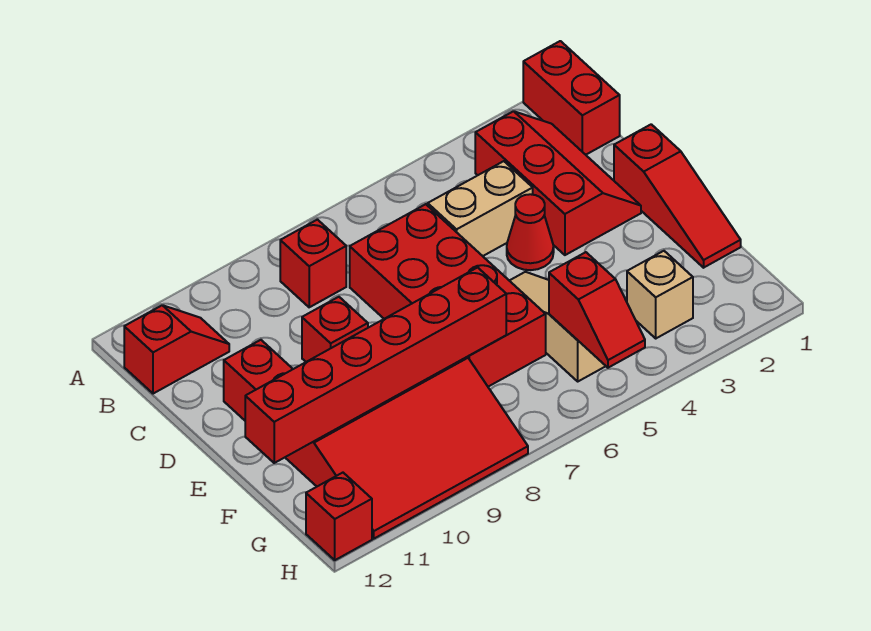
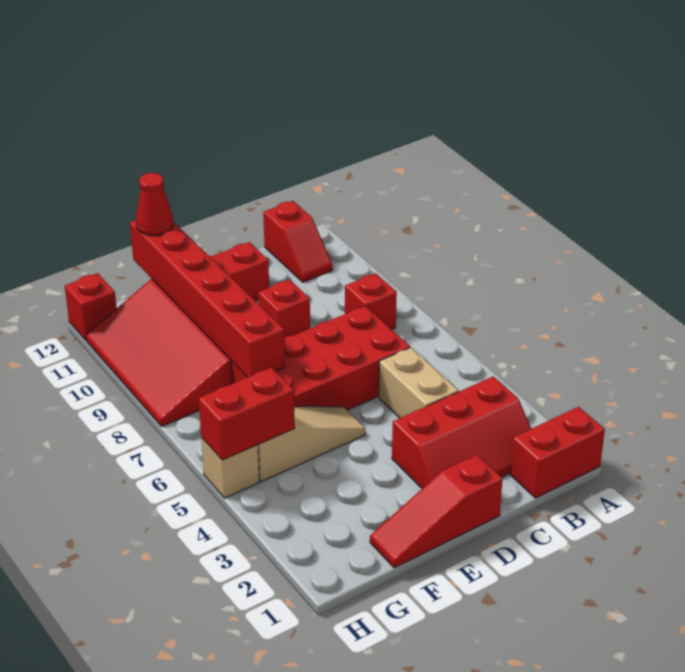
red cone D4 level 1 -> red cone F12 level 3
tan brick G3 level 1 -> tan brick H5 level 1
red slope G5:H5 level 2 top G -> red brick G5:H5 level 2

